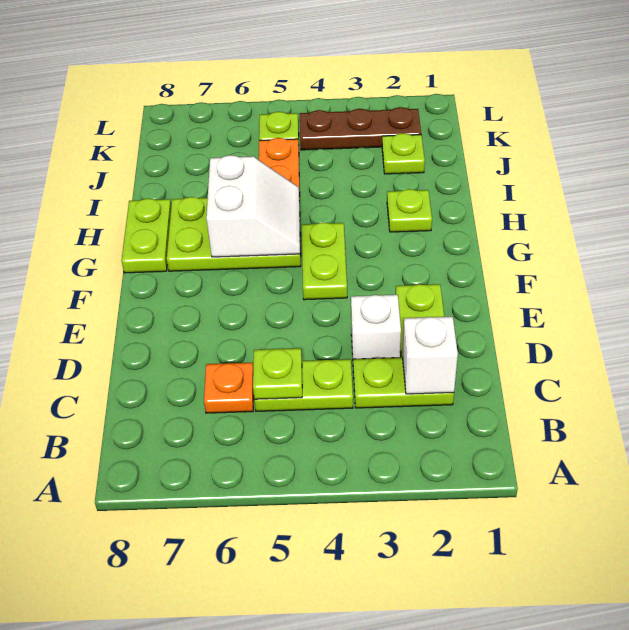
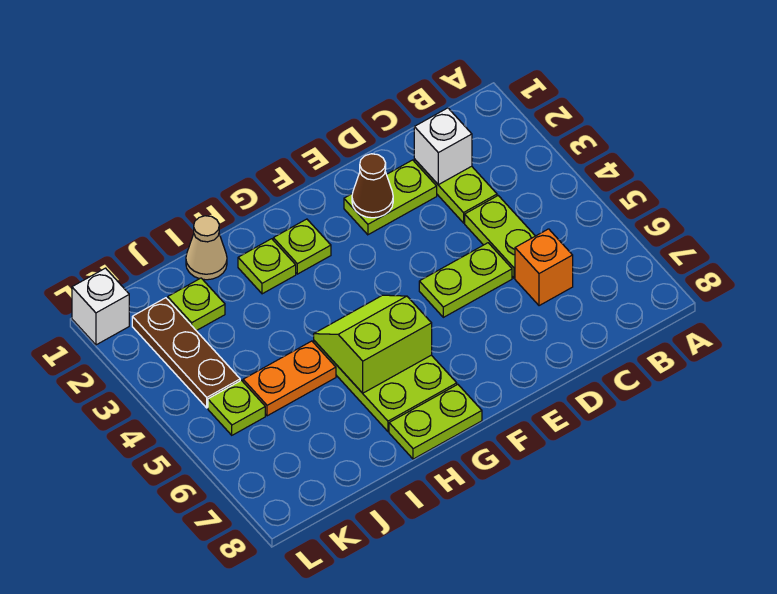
lime plate C5 level 2 -> lime plate G2 level 1
orange plate C6 level 1 -> orange brick C6 level 1
white brick D3 level 1 -> white brick L1 level 1
none -> brown cone E2 level 2
lime plate F4:G4 level 1 -> lime plate D5:E5 level 1
white slope G5:H6 level 2 top 6 -> lime slope G5:H6 level 2 top 6
none -> tan cone I1 level 1

